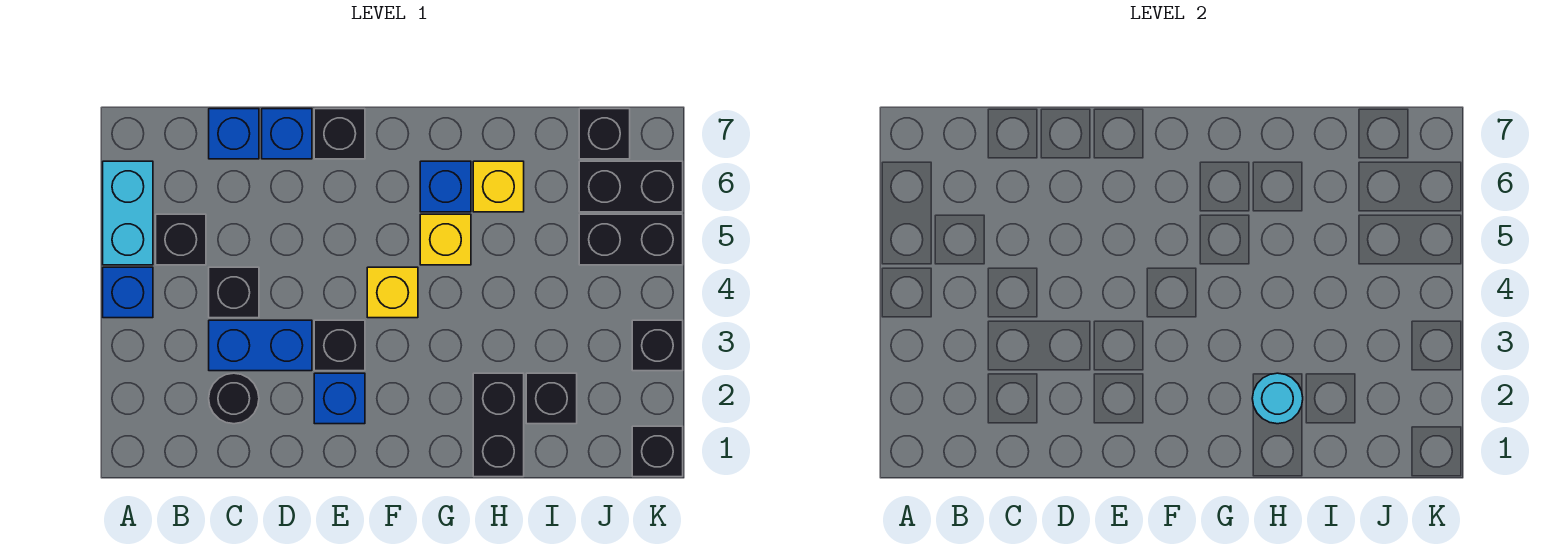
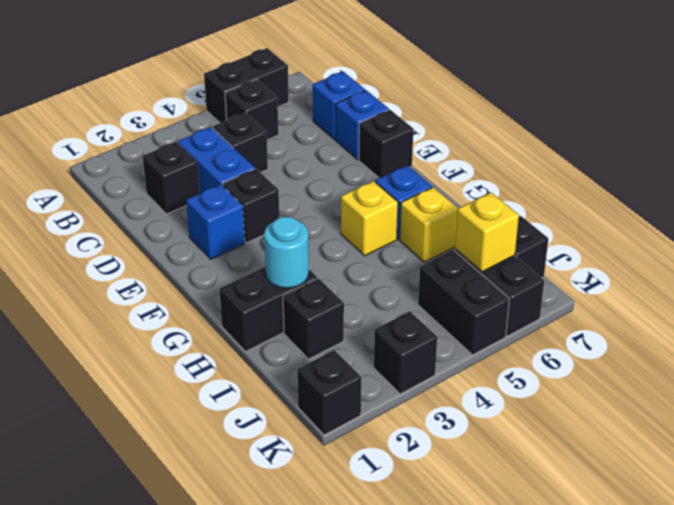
blue brick A4 level 1 -> none
cyan brick A5:A6 level 1 -> black brick A5:A6 level 1
black round brick C2 level 1 -> black brick C2 level 1
yellow brick F4 level 1 -> yellow brick J6 level 2

